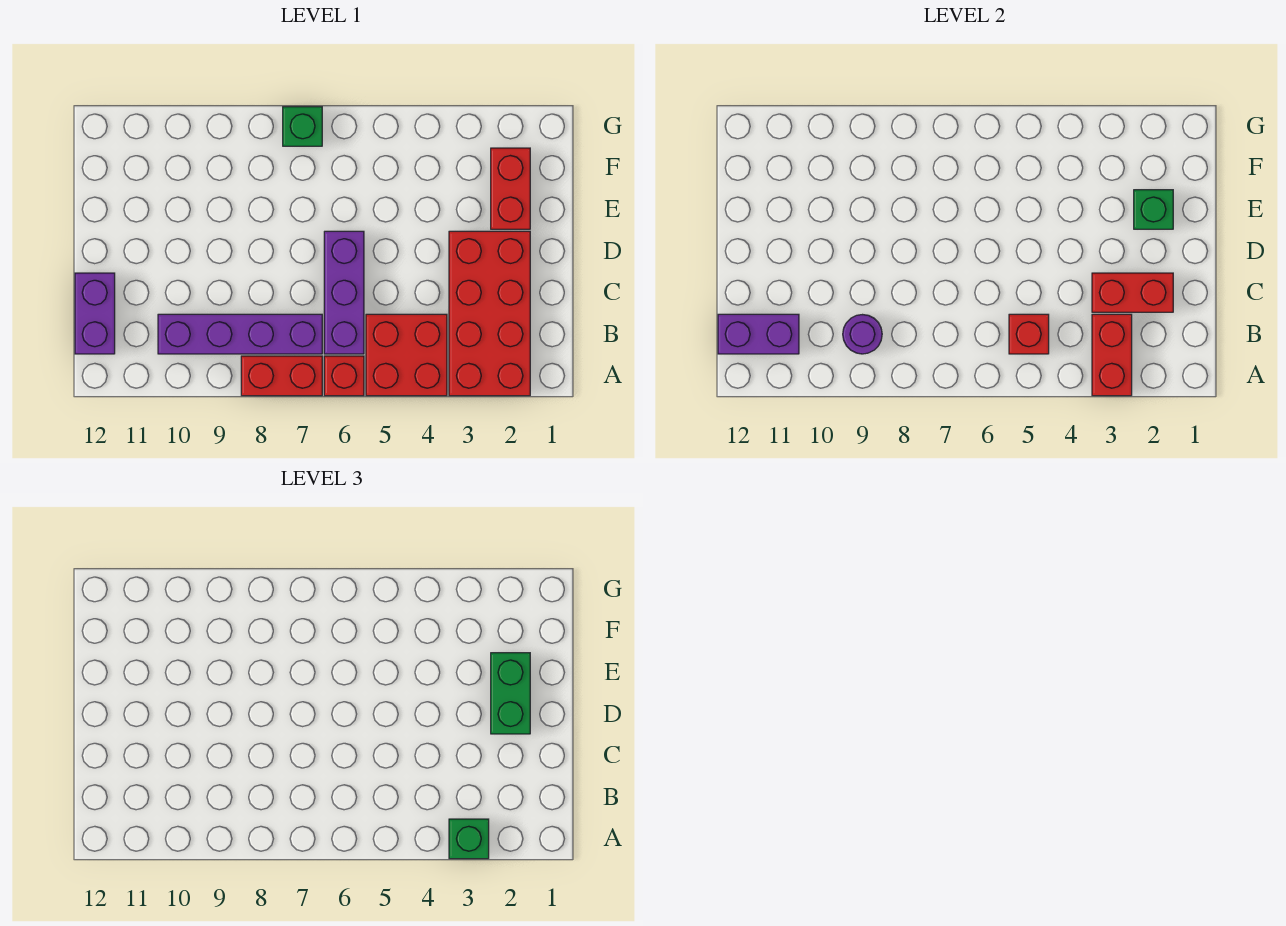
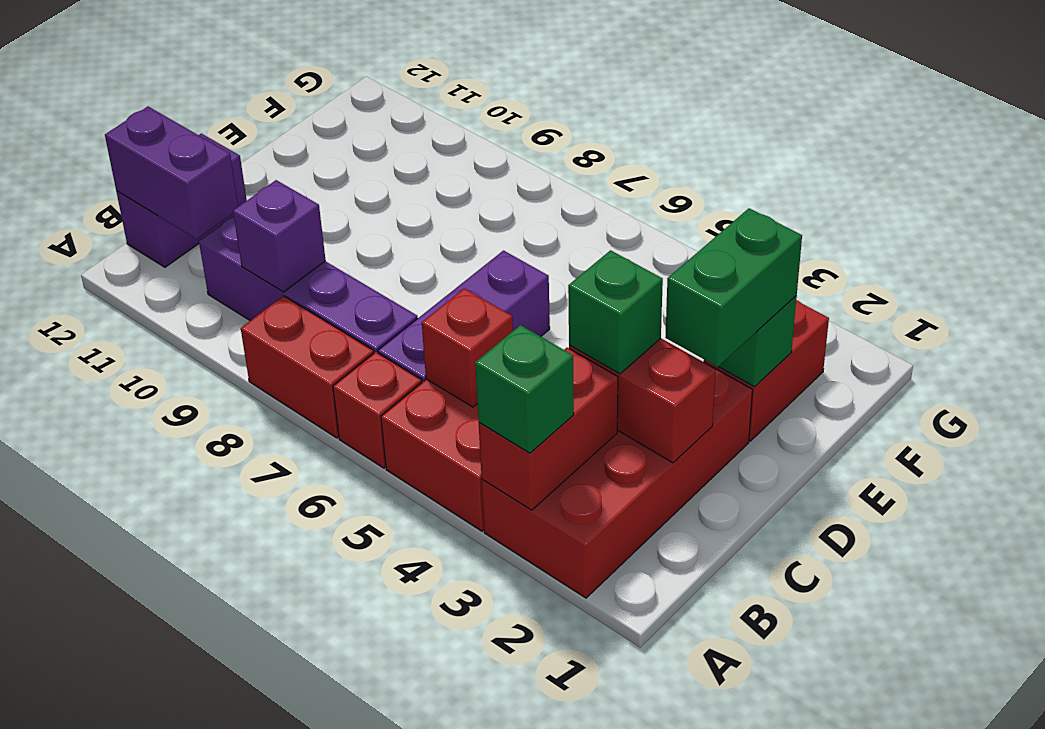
purple round brick B9 level 2 -> purple brick B9 level 2
green brick G7 level 1 -> green brick C3 level 3

